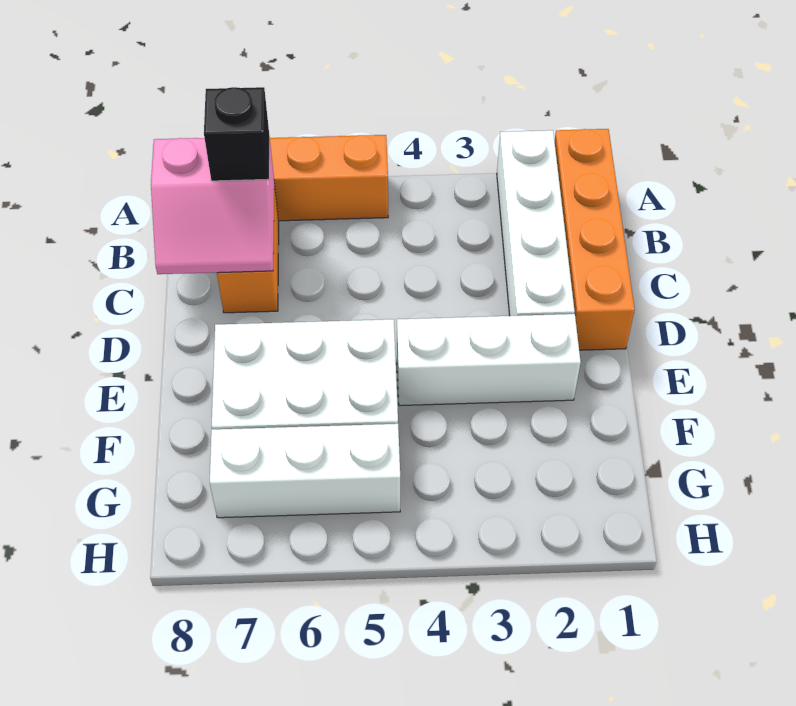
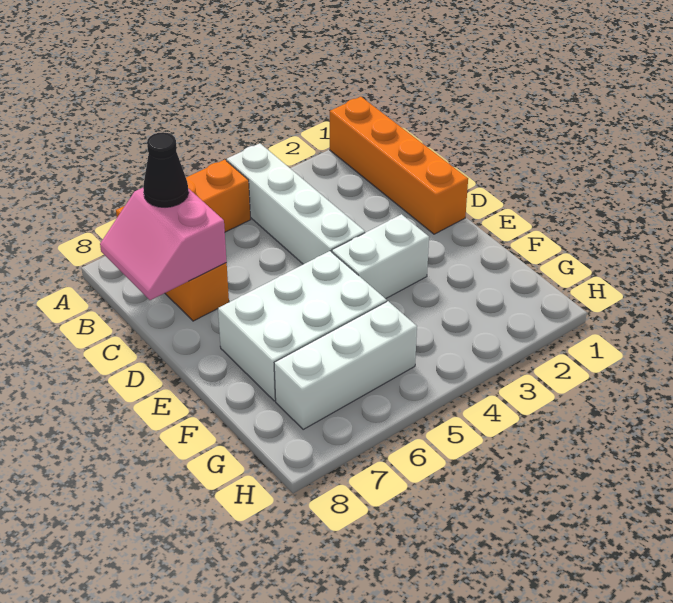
white brick A2:D2 level 1 -> white brick A4:D4 level 1
pink slope B7:C8 level 2 top B -> pink slope B7:C8 level 2 top 7
black brick B7 level 3 -> black cone B7 level 3
white brick E2:E4 level 1 -> white brick E3:E4 level 1

